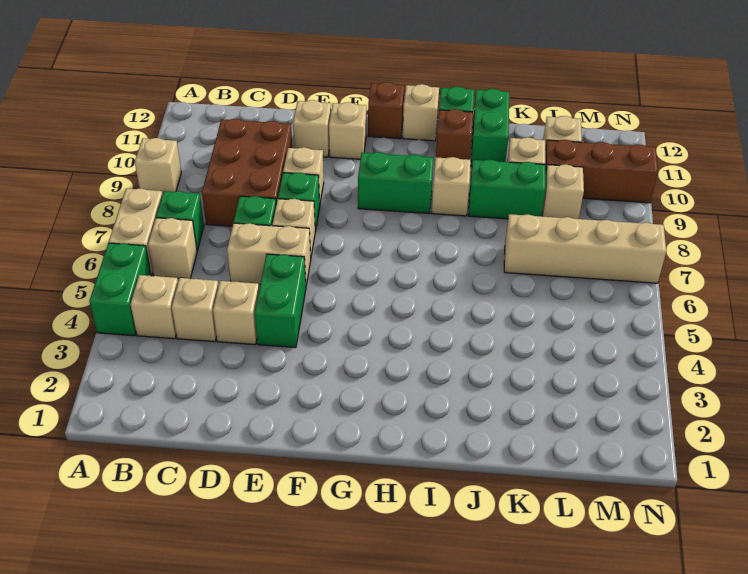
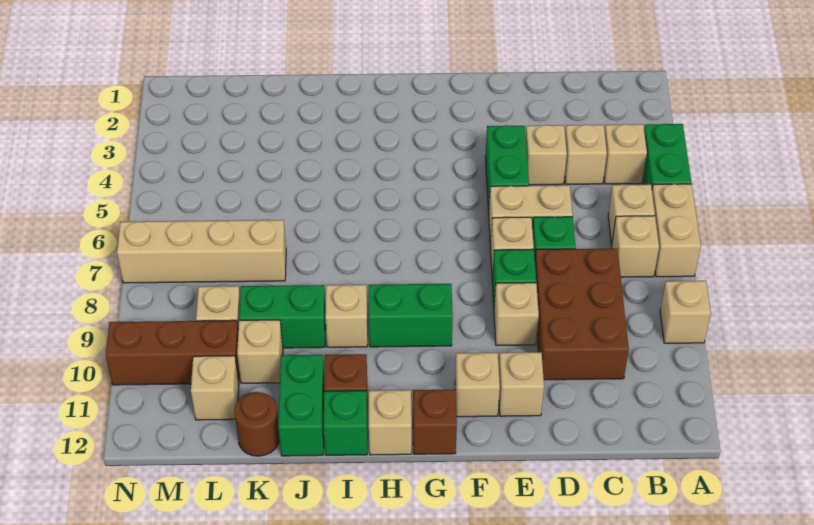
green brick B7 level 1 -> tan brick B7 level 1
none -> brown round brick K12 level 1

